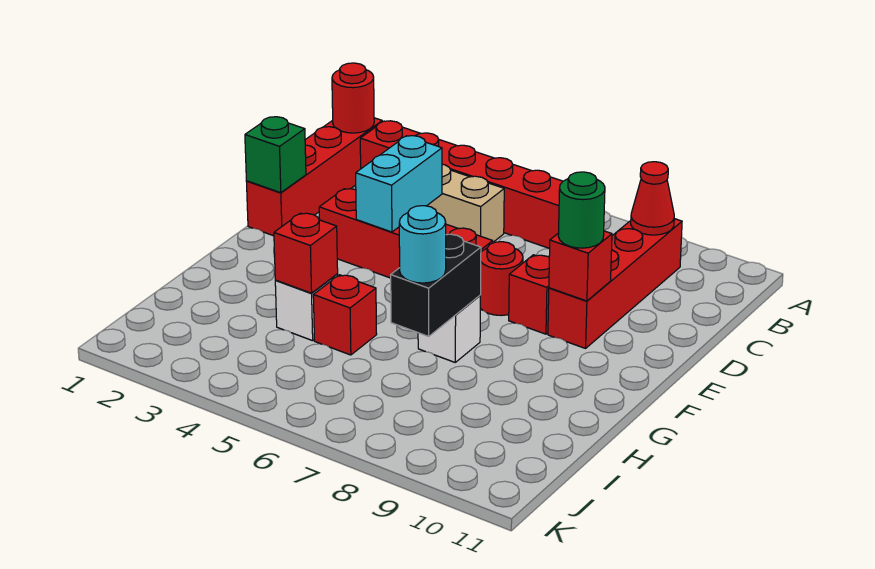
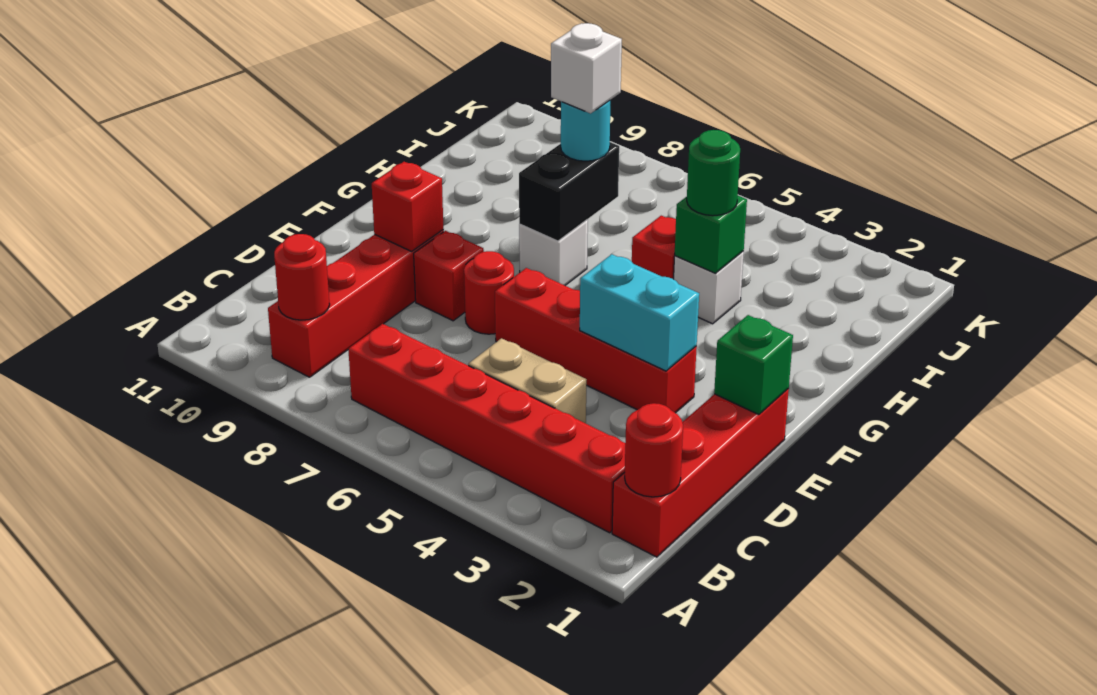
red cone B9 level 2 -> red round brick B9 level 2
cyan brick D4:E4 level 2 -> cyan brick E3:E4 level 2
green round brick E9 level 3 -> green round brick H4 level 3
red brick H4 level 2 -> green brick H4 level 2
none -> white brick H7 level 4

